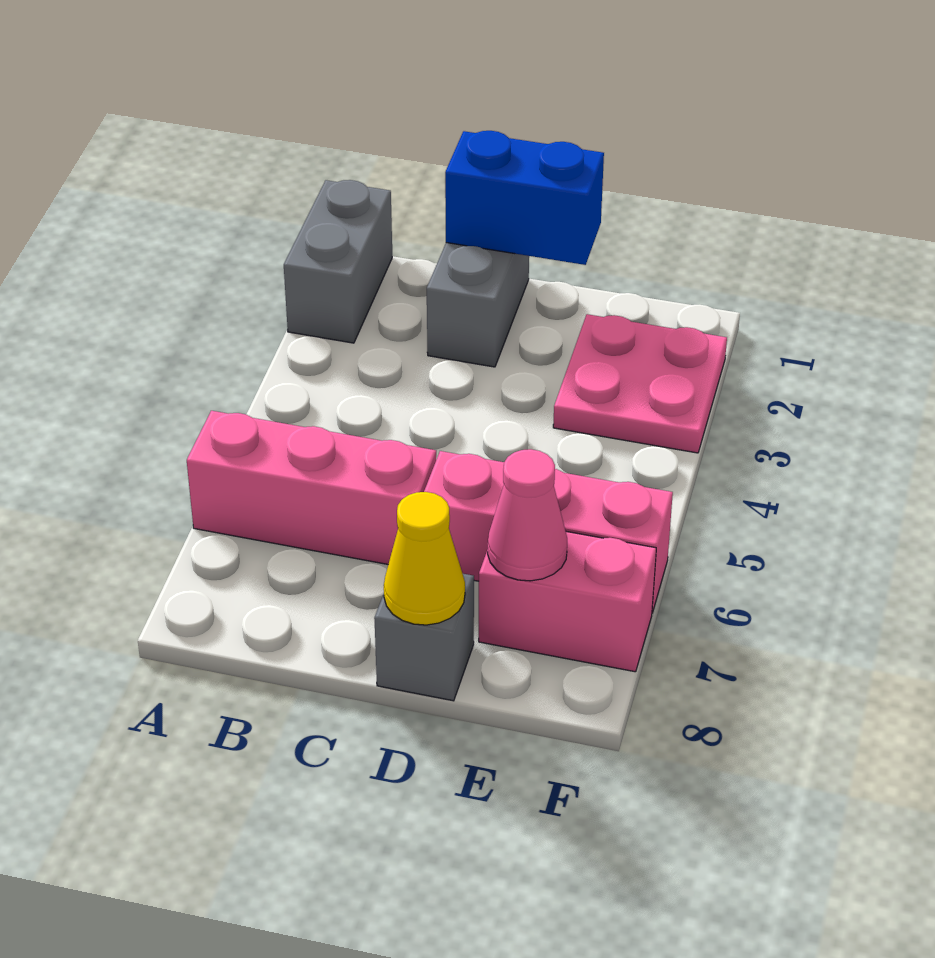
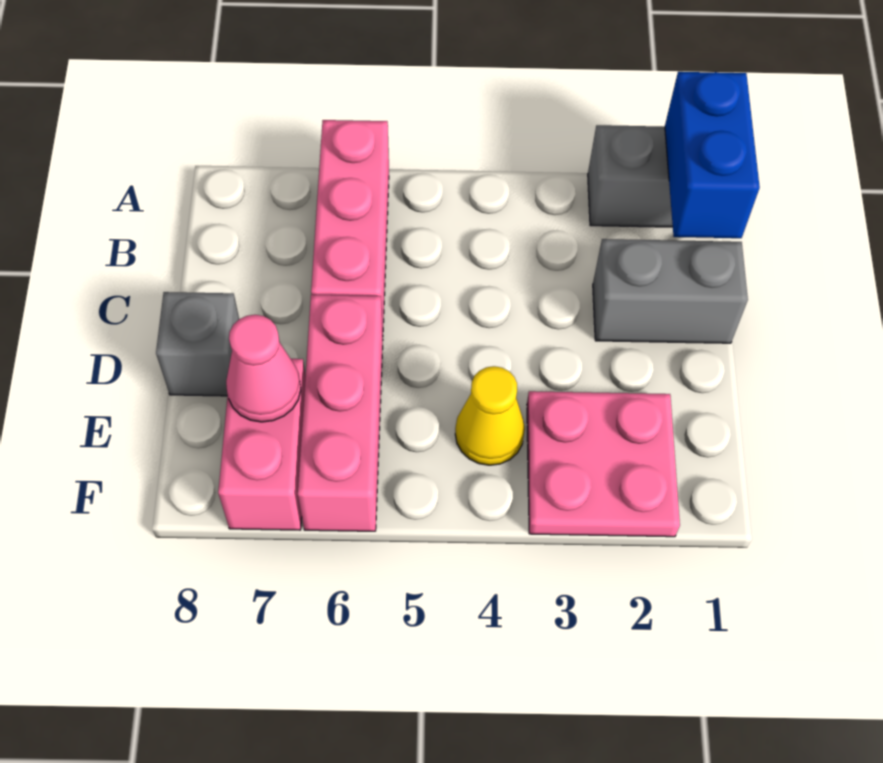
blue brick C1:D1 level 2 -> blue brick A1:B1 level 2
yellow cone D8 level 2 -> yellow cone E4 level 1

